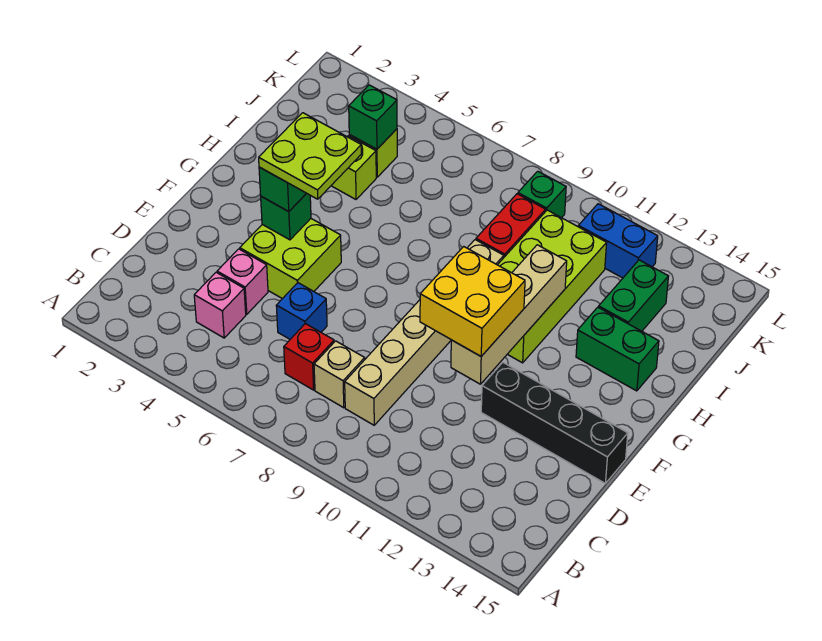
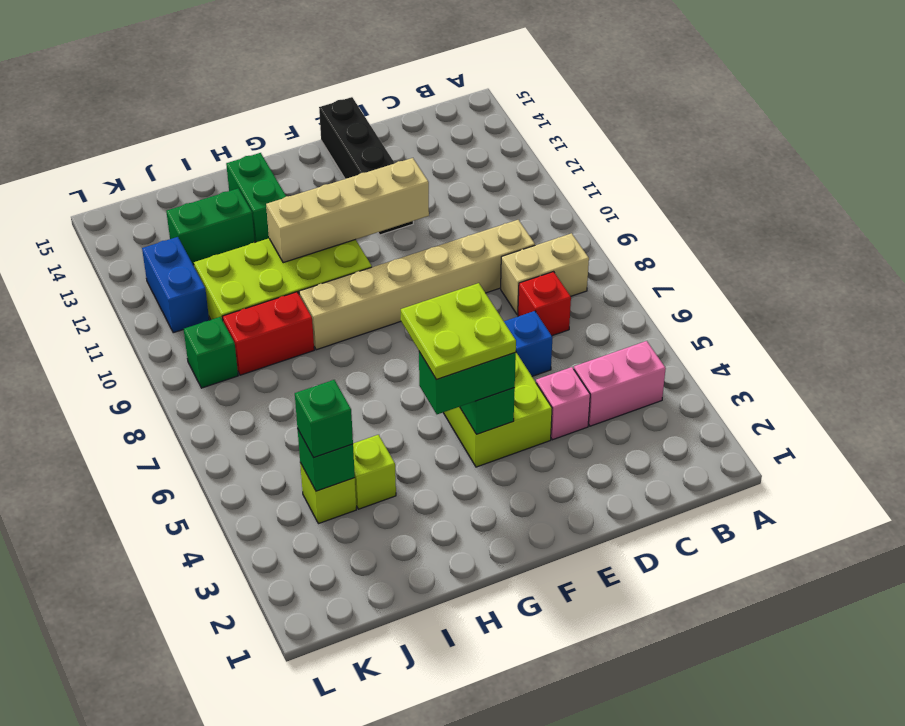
pink brick C4 level 1 -> pink brick B4:C4 level 1
tan brick C8 level 1 -> tan brick B8:C8 level 1
yellow brick E10:F11 level 3 -> none
none -> green brick J4 level 3

